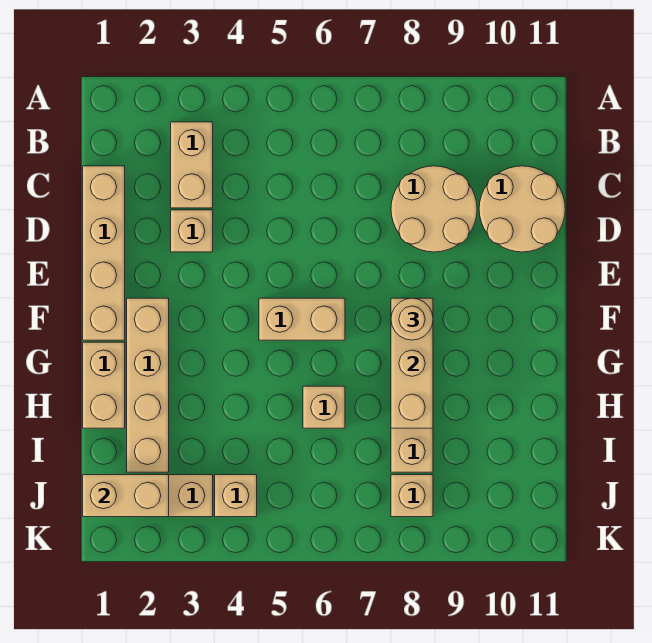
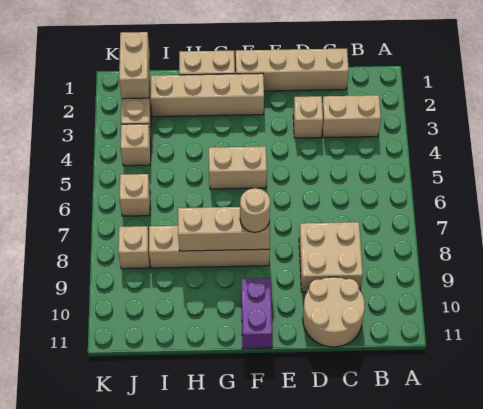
tan round brick C8:D9 level 1 -> tan brick C8:D9 level 1
tan brick F5:F6 level 1 -> tan brick F5:G5 level 1
none -> purple brick F10:F11 level 1
tan brick H6 level 1 -> tan brick J6 level 1

